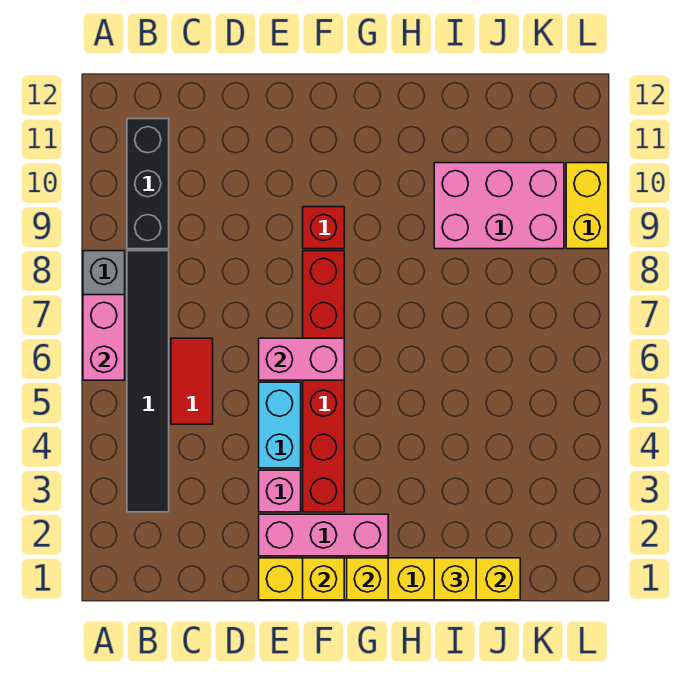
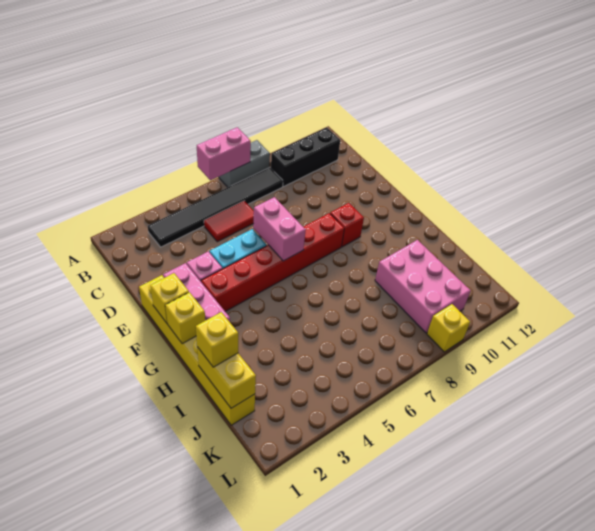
yellow brick L9:L10 level 1 -> yellow brick L9 level 1

